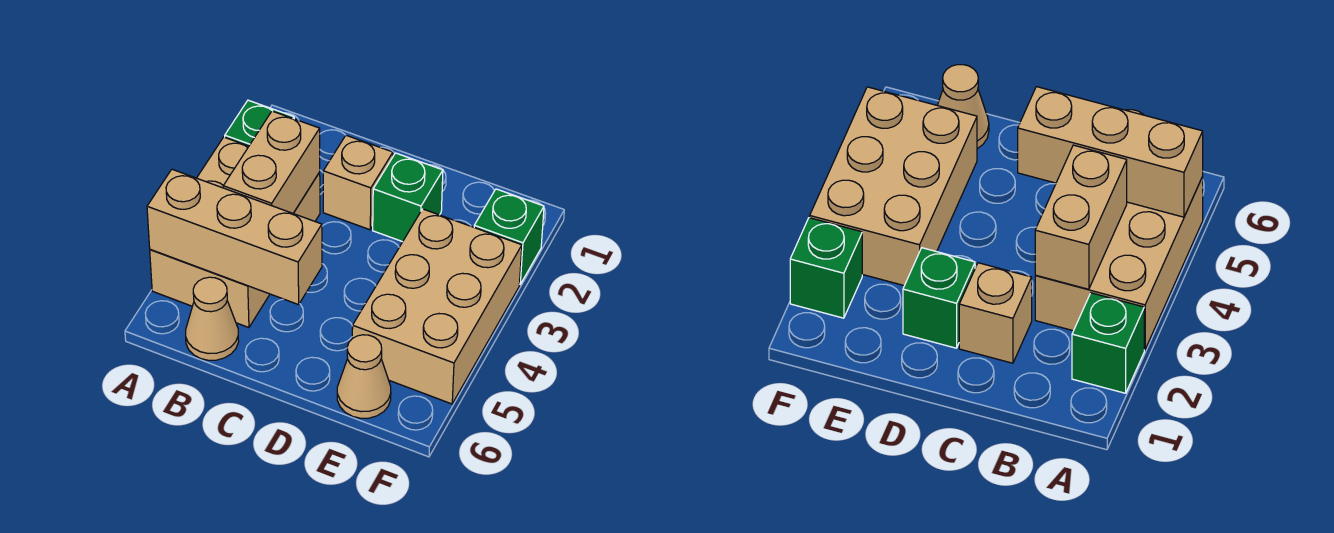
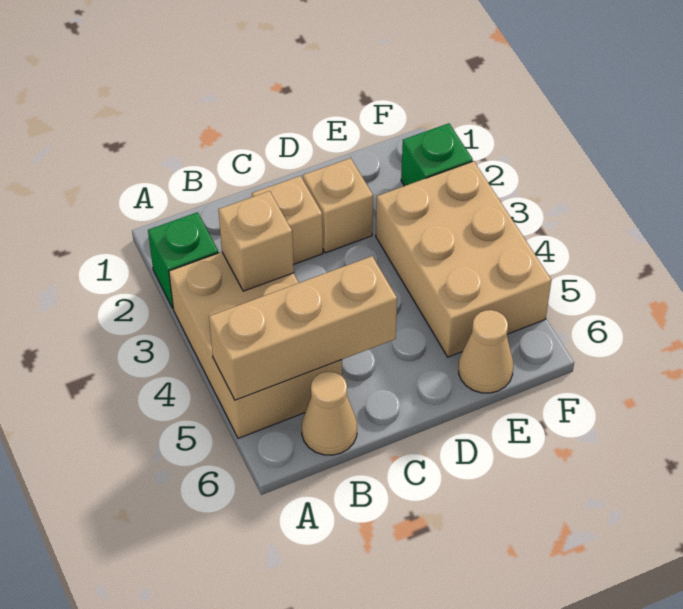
tan brick B3:B4 level 2 -> tan brick B3 level 2
green brick D2 level 1 -> tan brick D2 level 1

